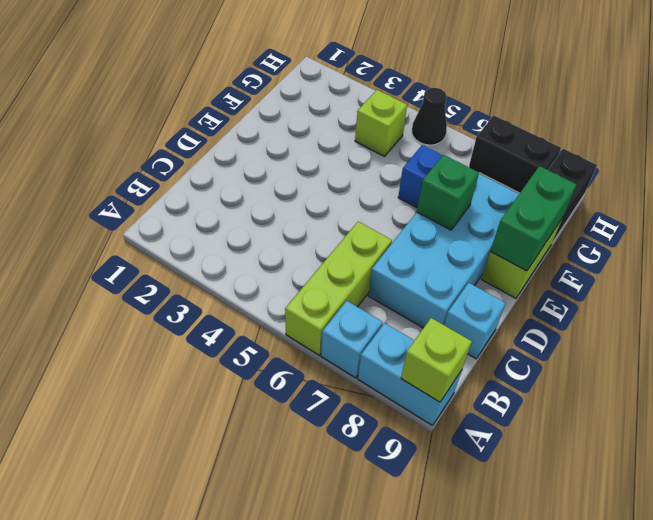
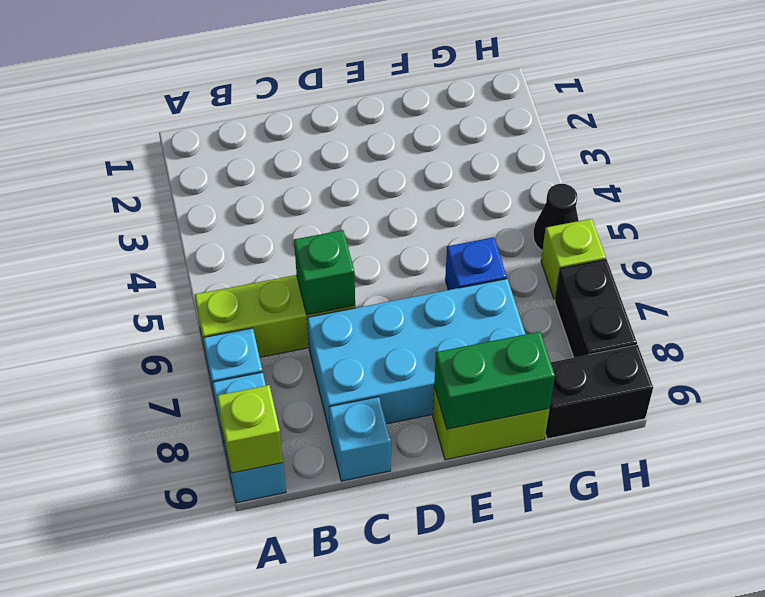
green brick E7 level 2 -> green brick C6 level 2
lime brick G4 level 1 -> lime brick H6 level 1

